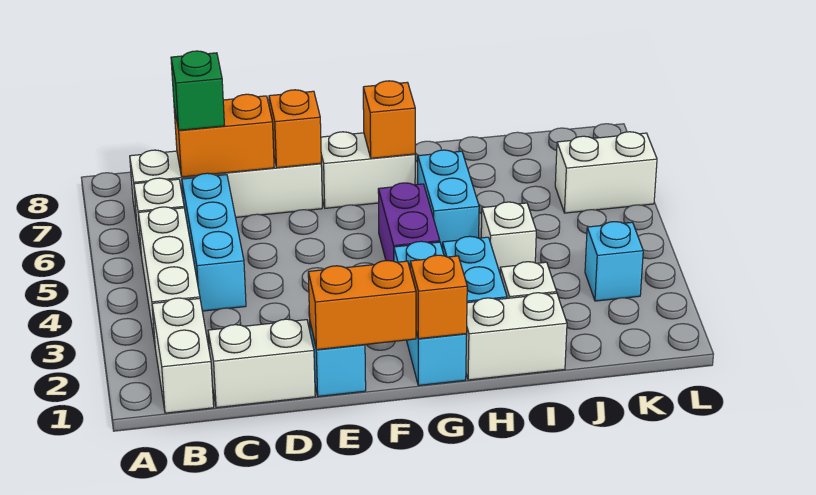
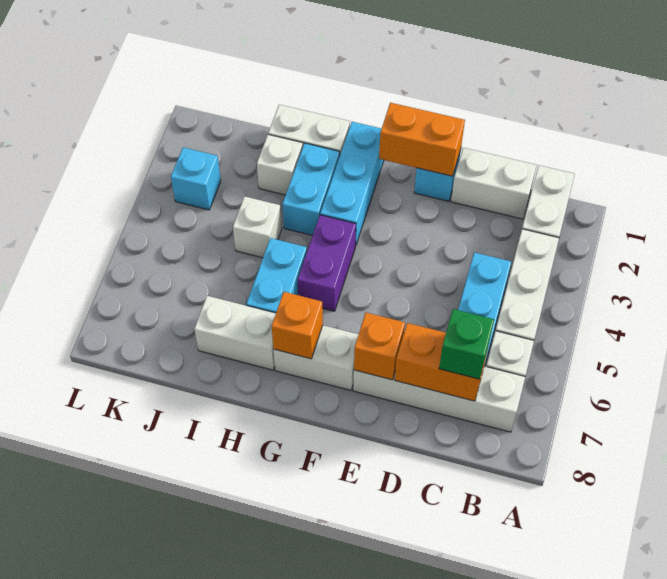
orange brick G1 level 2 -> none
white brick K6:L6 level 1 -> white brick H7:I7 level 1

